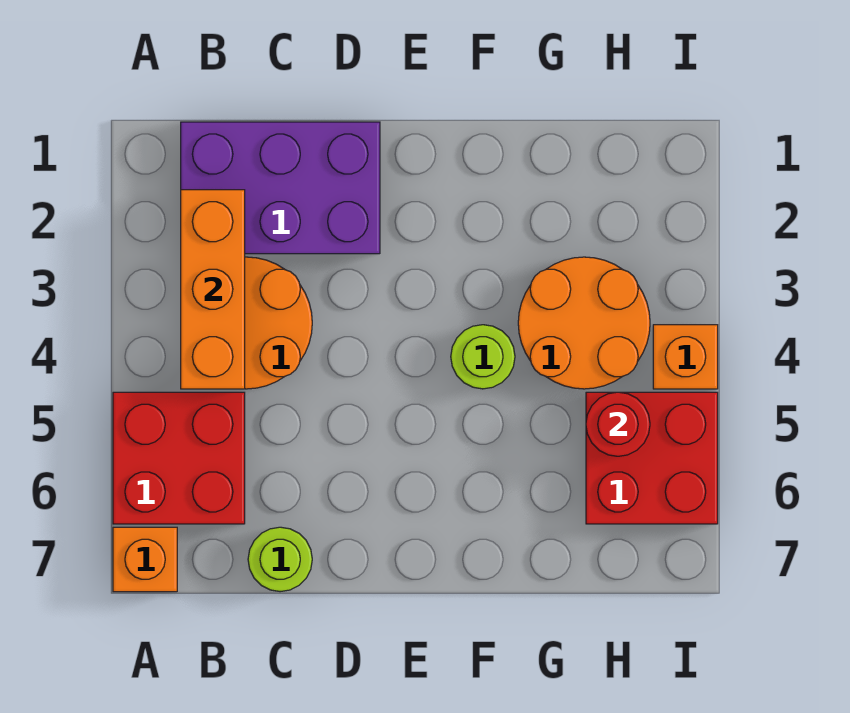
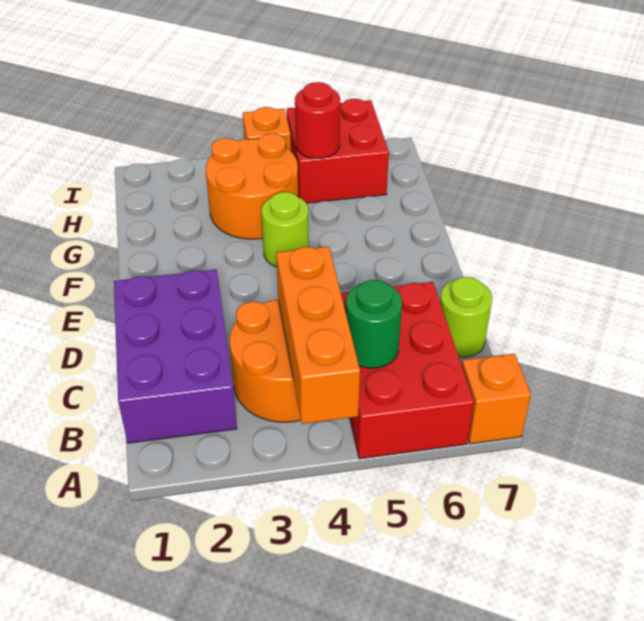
red brick A5:B6 level 1 -> red brick A5:C6 level 1
orange brick B2:B4 level 2 -> orange brick A4:C4 level 2
none -> green round brick B5 level 2

